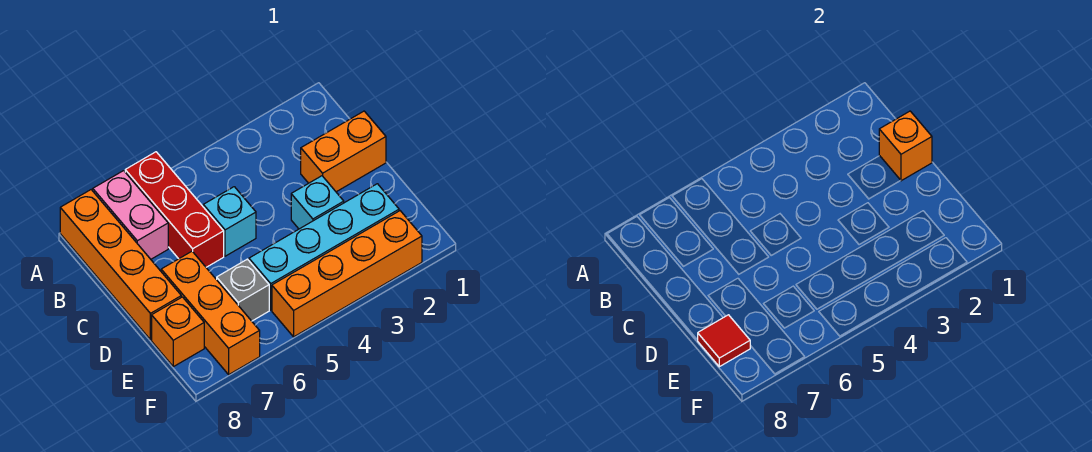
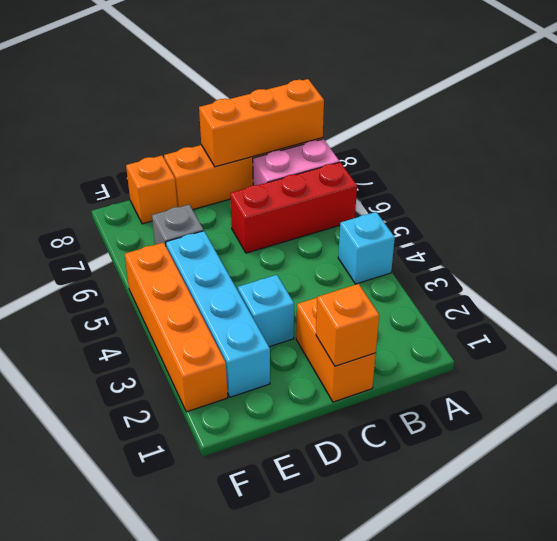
cyan brick C5 level 1 -> cyan brick A4 level 1
orange brick D7:F7 level 1 -> orange brick A8:C8 level 2
red tile E8 level 2 -> none

